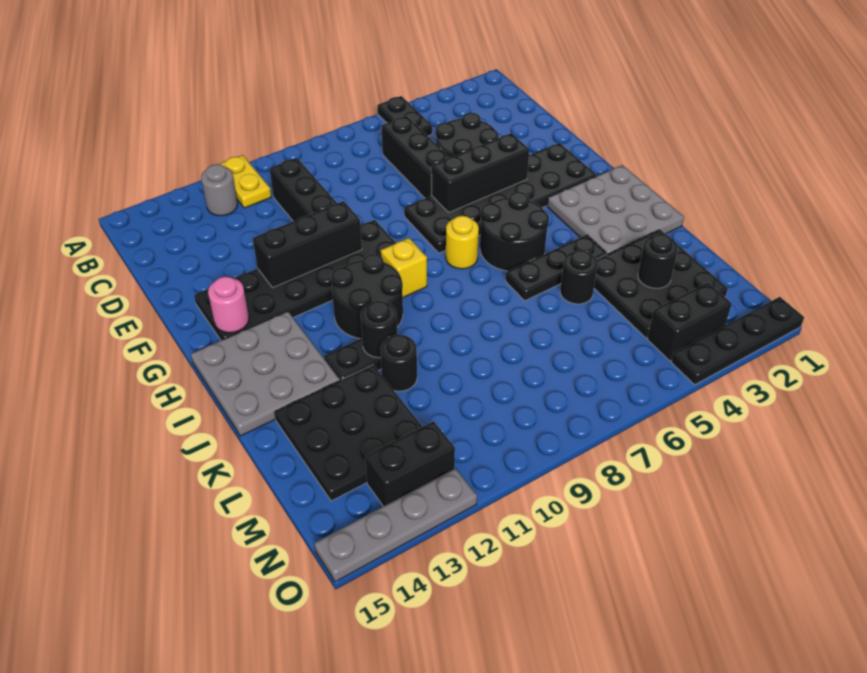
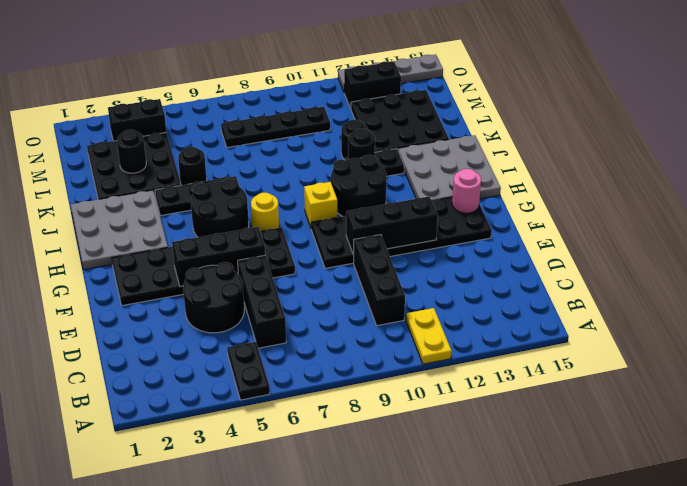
grey round brick B12 level 1 -> none
black plate O1:O4 level 1 -> black plate M7:M10 level 1

